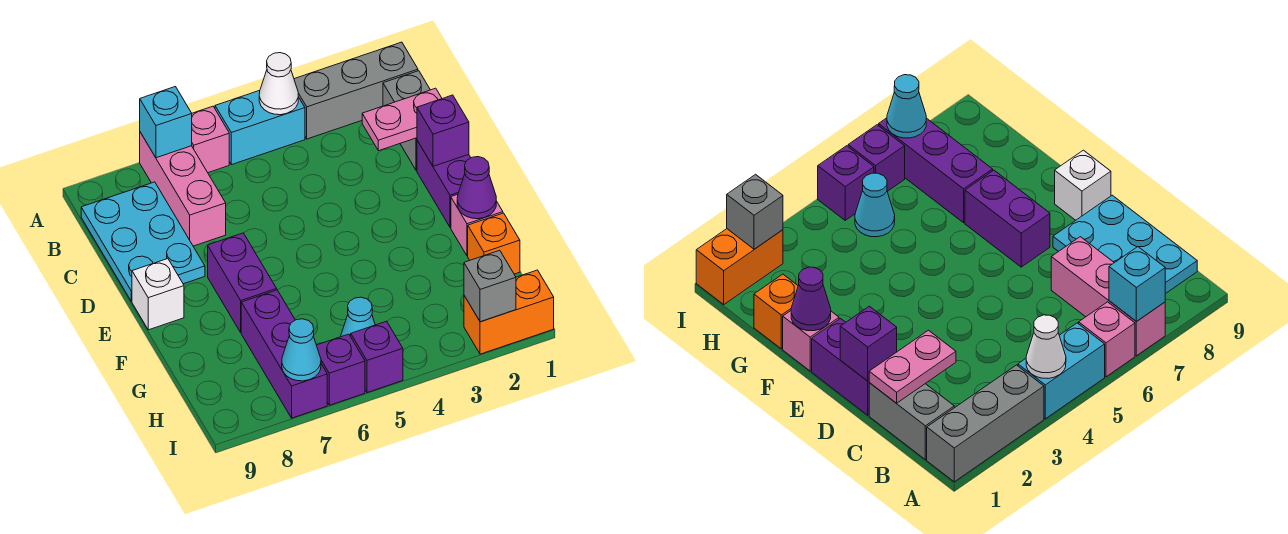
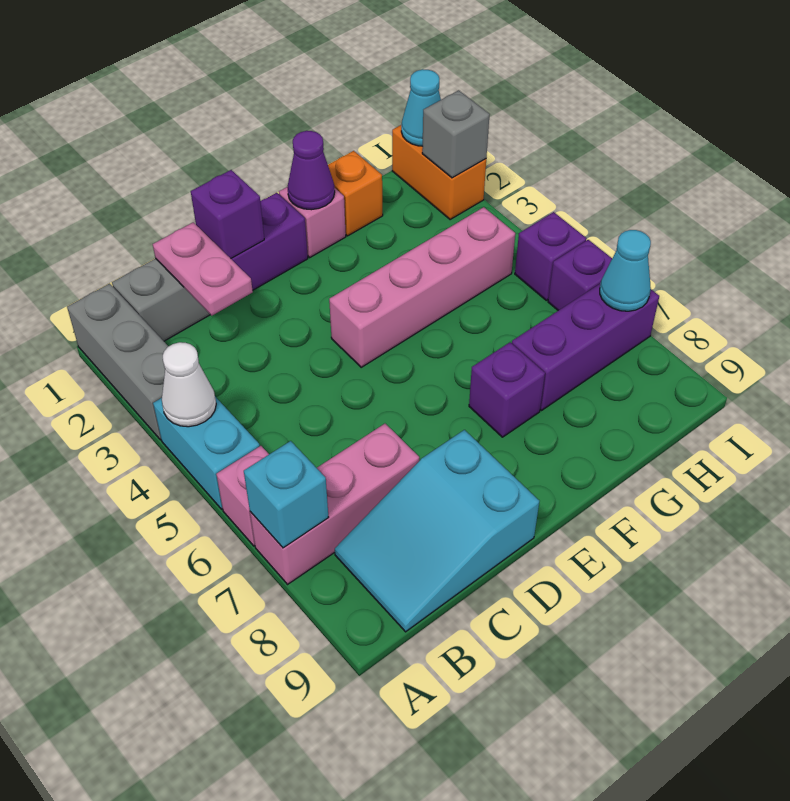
cyan plate B8:D9 level 1 -> cyan slope B8:D9 level 1 top D
none -> pink brick E4:H4 level 1
purple brick E7:F7 level 1 -> purple brick F7 level 1
white brick E9 level 1 -> none
cyan cone H5 level 1 -> cyan cone I1 level 2

